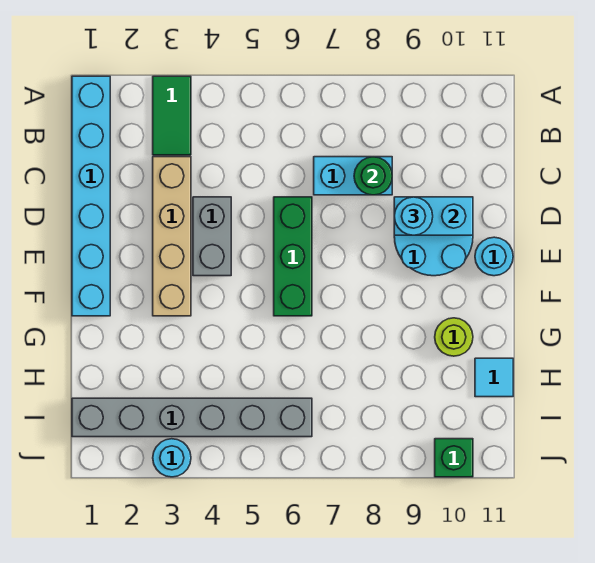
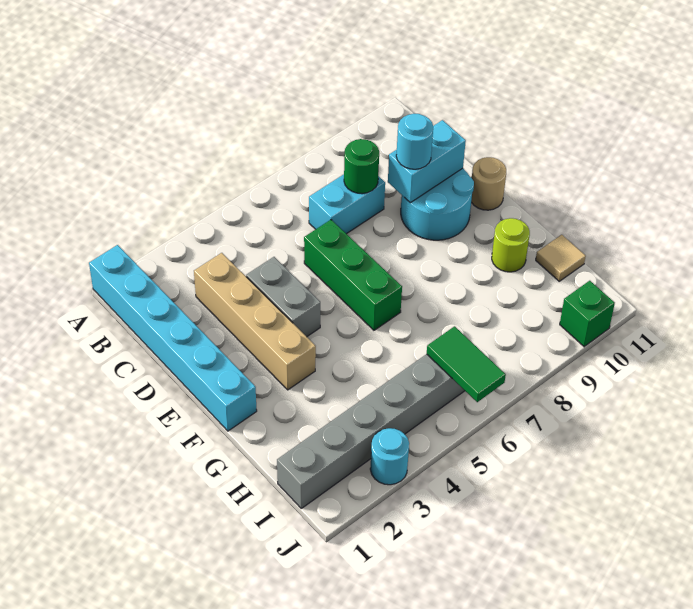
green tile A3:B3 level 1 -> green tile I6:J6 level 2
cyan round brick E11 level 1 -> tan round brick E11 level 1
cyan tile H11 level 1 -> tan tile H11 level 1

